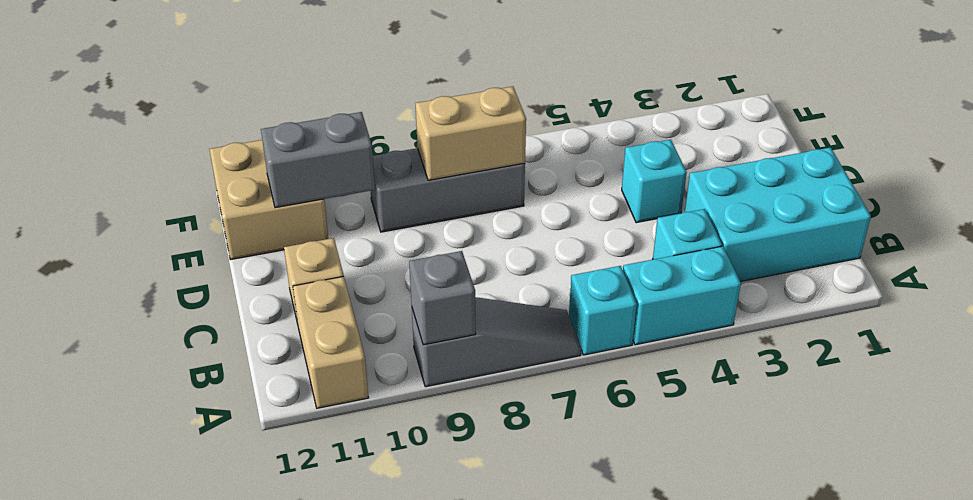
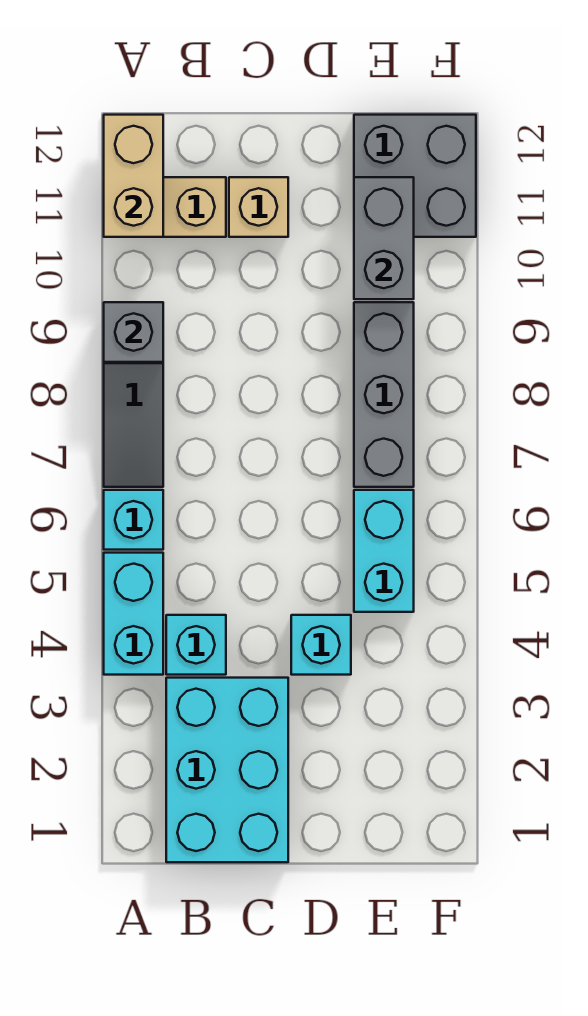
none -> cyan brick E5:E6 level 1
tan brick E7:E8 level 2 -> tan brick A11:A12 level 2
tan brick E11:F12 level 1 -> grey brick E11:F12 level 1

